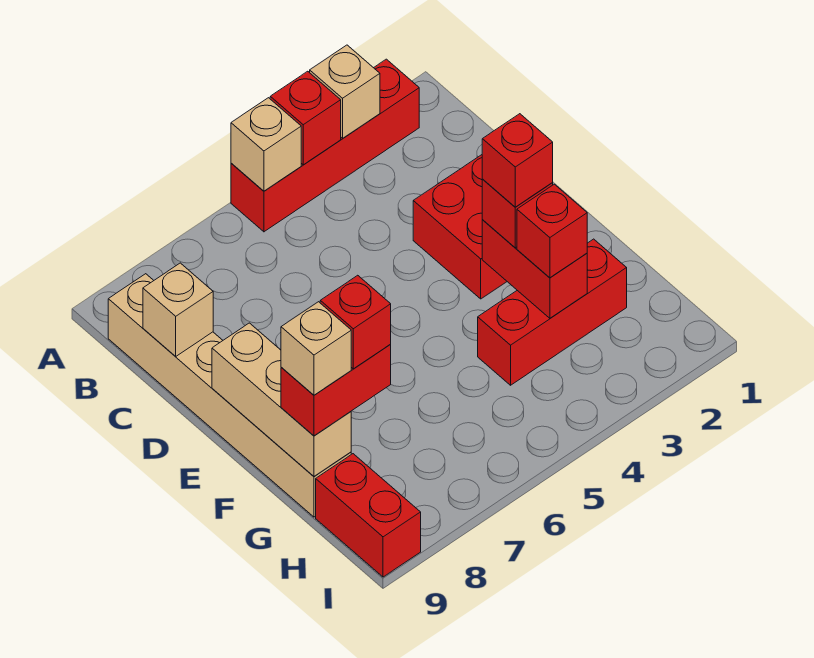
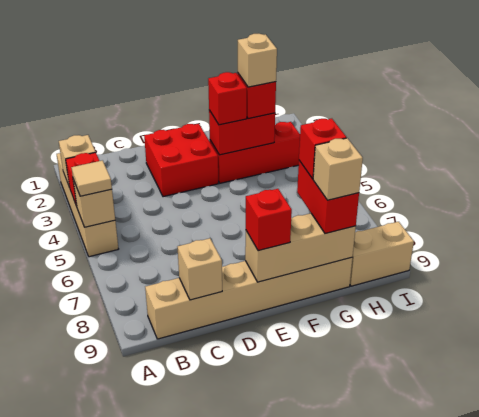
red brick A2:A5 level 1 -> tan brick A2:A5 level 1
none -> tan tile A5 level 3
red brick F3 level 4 -> red brick E9 level 3
red brick G2:G4 level 1 -> red brick F3:H3 level 1
none -> tan brick G3 level 4
red brick H9:I9 level 1 -> tan brick H9:I9 level 1

